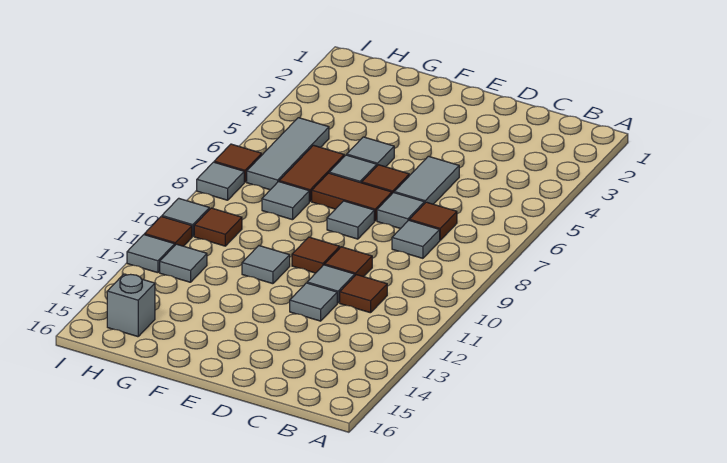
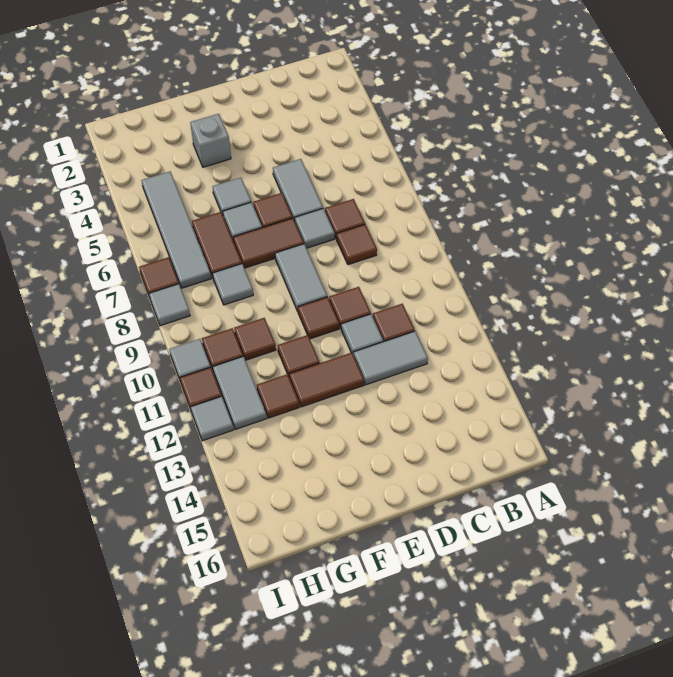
grey tile C8 level 1 -> brown tile C8 level 1
grey tile D12 level 1 -> grey tile C12:D12 level 1
grey tile E8 level 1 -> grey tile E8:E9 level 1
none -> brown tile E12:F12 level 1
grey tile F11 level 1 -> brown tile F11 level 1
none -> brown tile G10 level 1
none -> brown tile G12 level 1
grey tile H5:H7 level 1 -> grey tile H4:H7 level 1
grey tile H12 level 1 -> grey tile H11:H12 level 1
grey brick H15 level 1 -> grey brick F3 level 1

